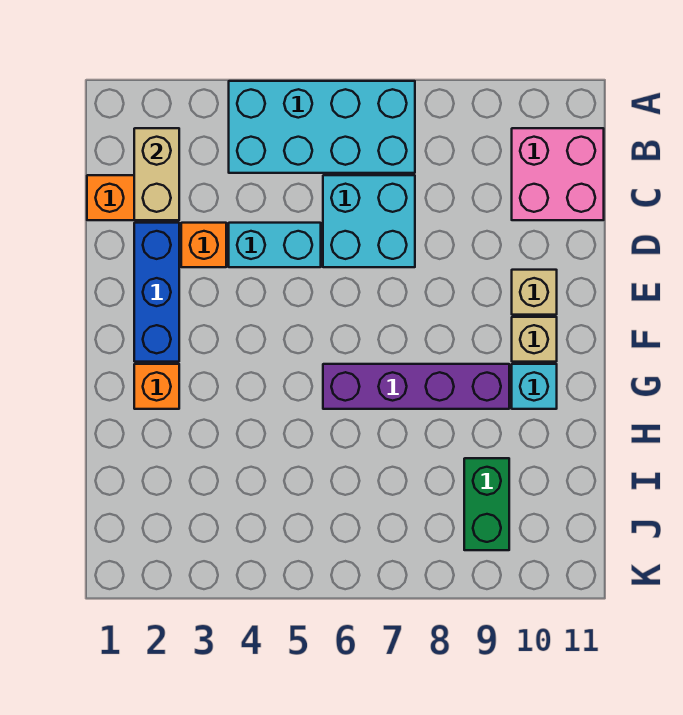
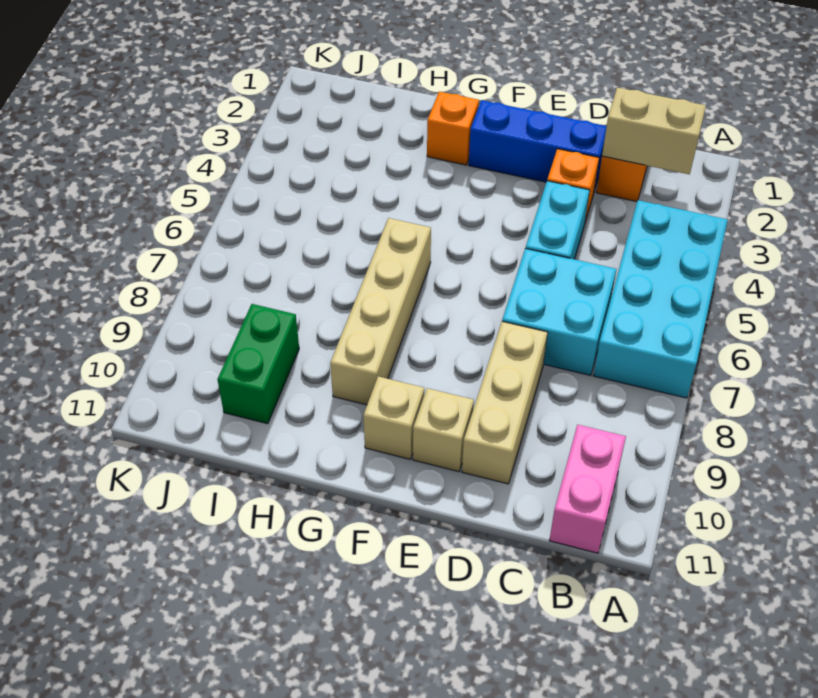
pink brick B10:C11 level 1 -> pink brick B10:B11 level 1
none -> tan brick D8:D10 level 1
purple brick G6:G9 level 1 -> tan brick G6:G9 level 1
cyan brick G10 level 1 -> none
green brick I9:J9 level 1 -> green brick I9:I10 level 1

